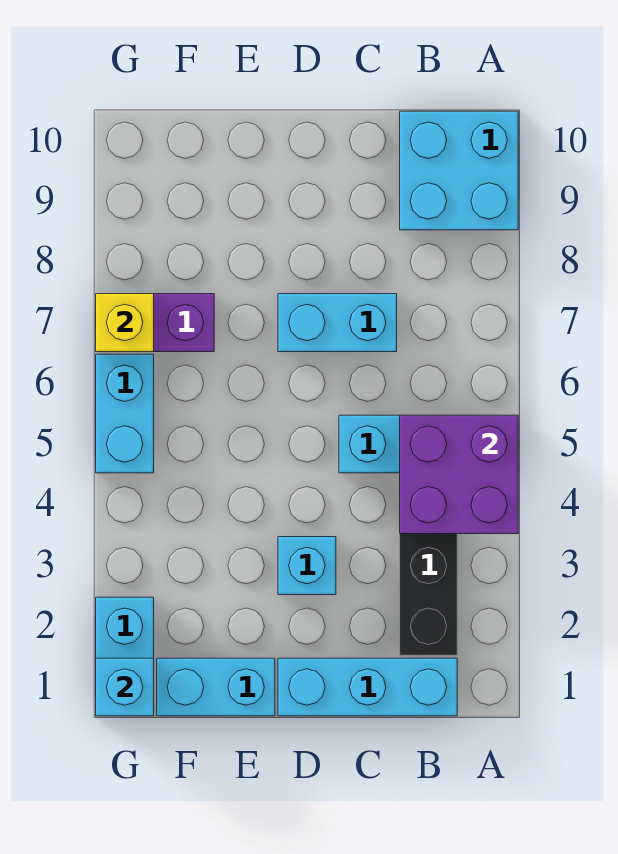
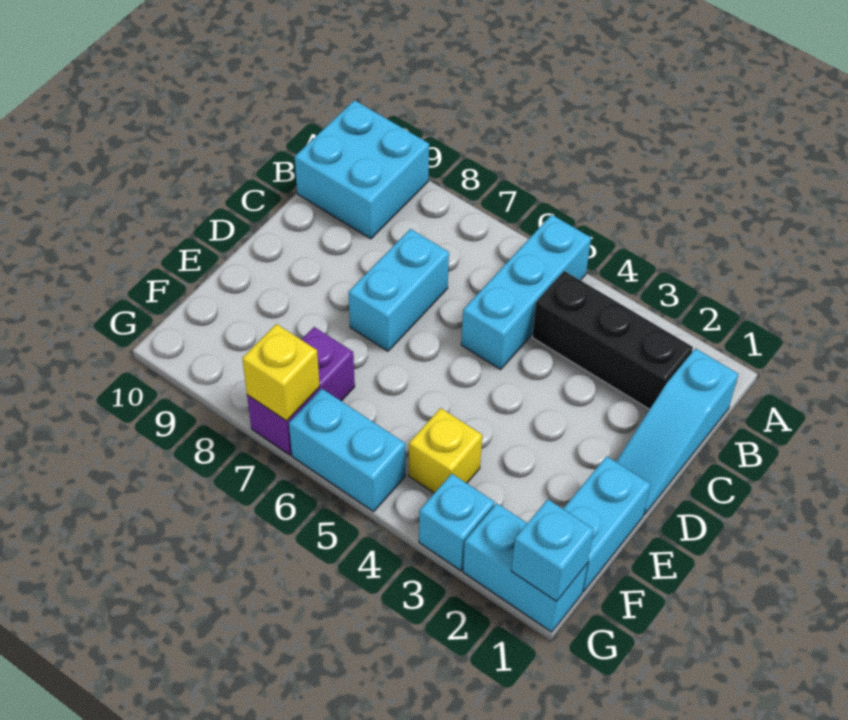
purple brick A4:B5 level 2 -> none
cyan brick B1:D1 level 1 -> cyan slope B1:D1 level 1 top B
cyan brick D3 level 1 -> cyan brick G3 level 1
none -> yellow brick F4 level 1

